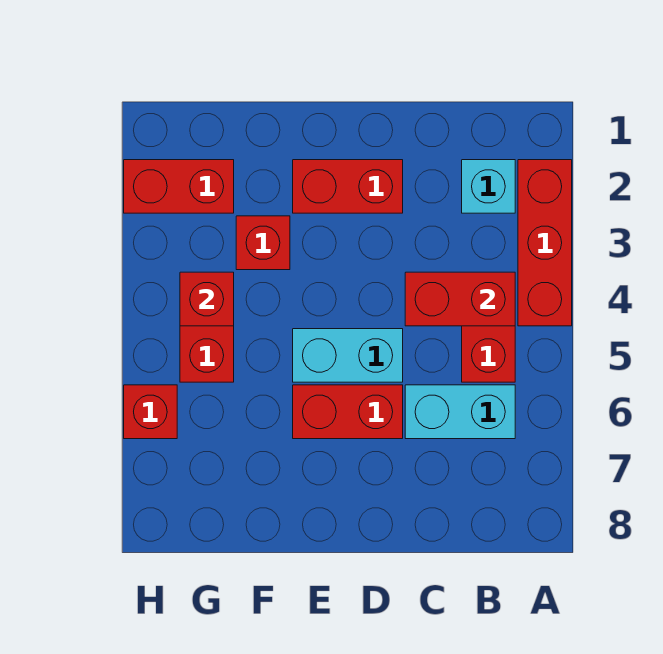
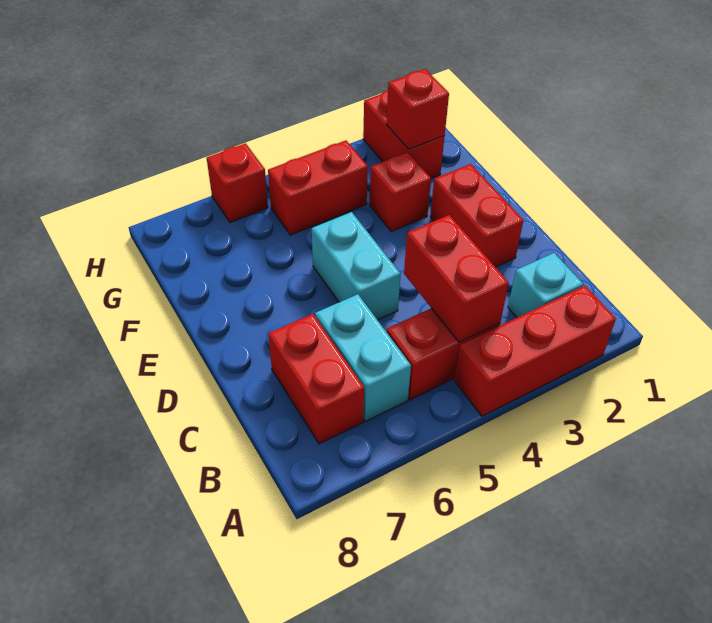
red brick D6:E6 level 1 -> red brick B7:C7 level 1
red brick G4 level 2 -> red brick G2 level 2

